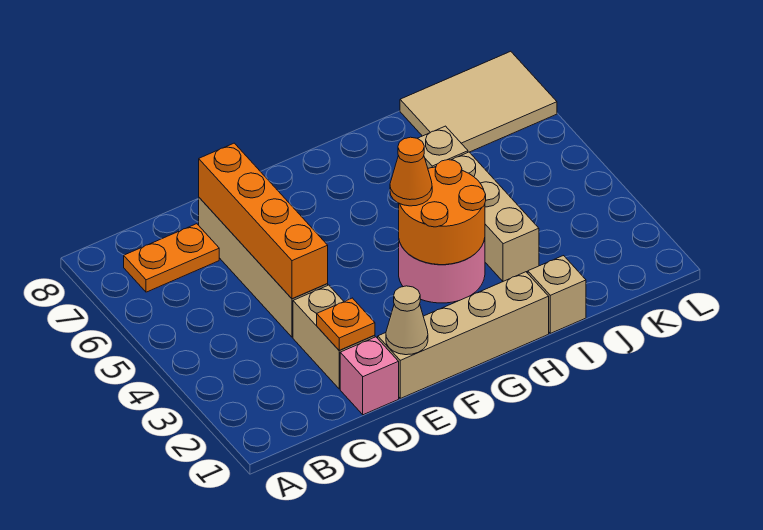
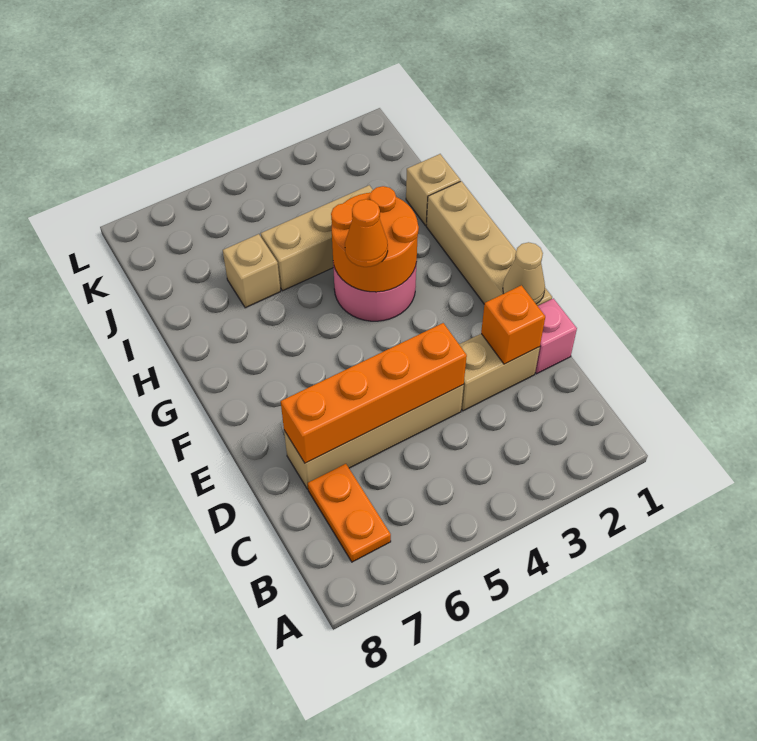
orange plate D2 level 2 -> orange brick D2 level 2
tan tile J7:L8 level 1 -> none

